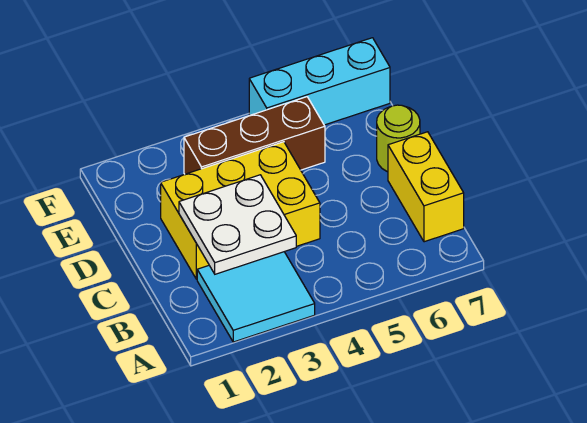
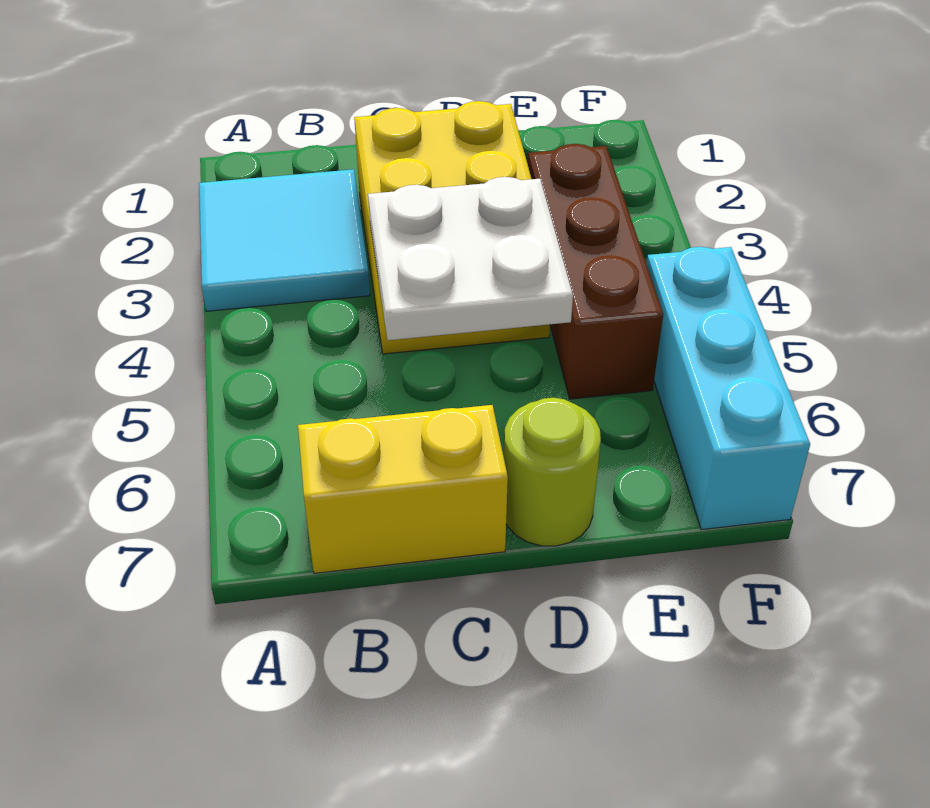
white plate B2:C3 level 2 -> white plate C4:D5 level 2

